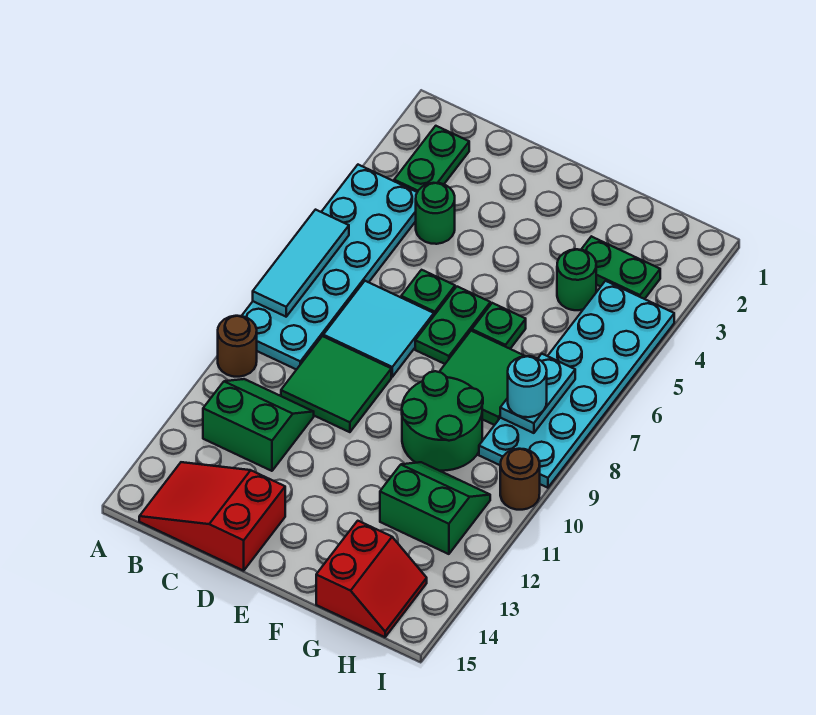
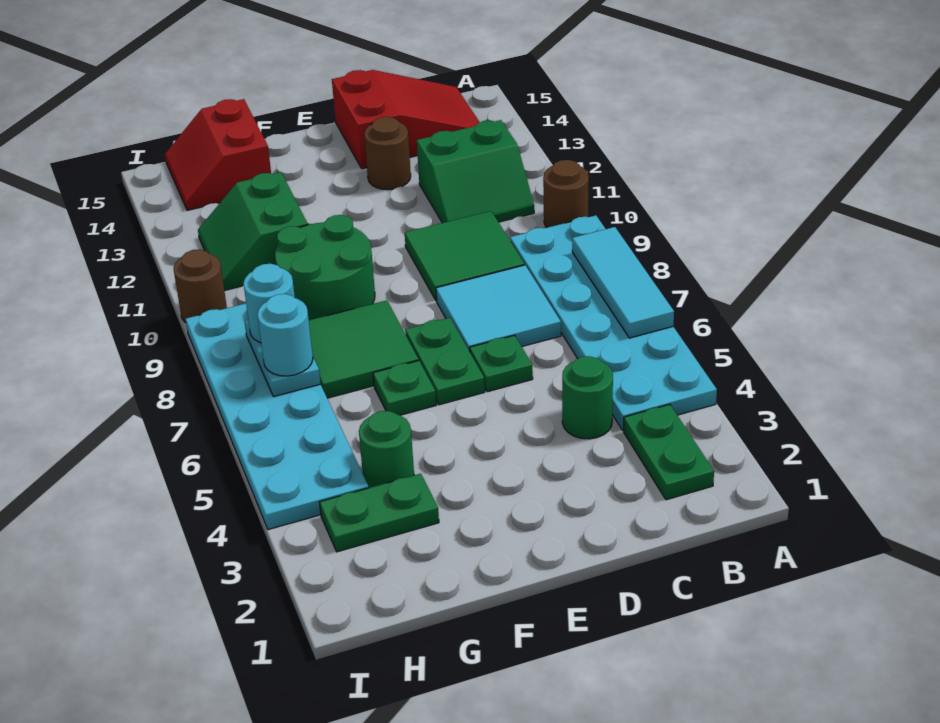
none -> brown round brick D13 level 1
green slope G11:H12 level 1 top 12 -> green slope G11:H12 level 1 top G
none -> cyan round brick H7 level 3

